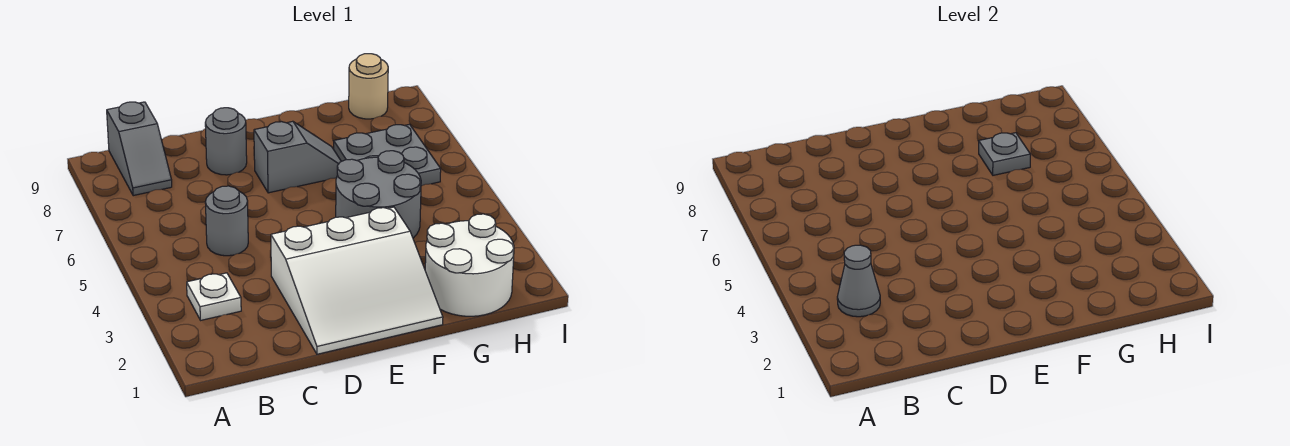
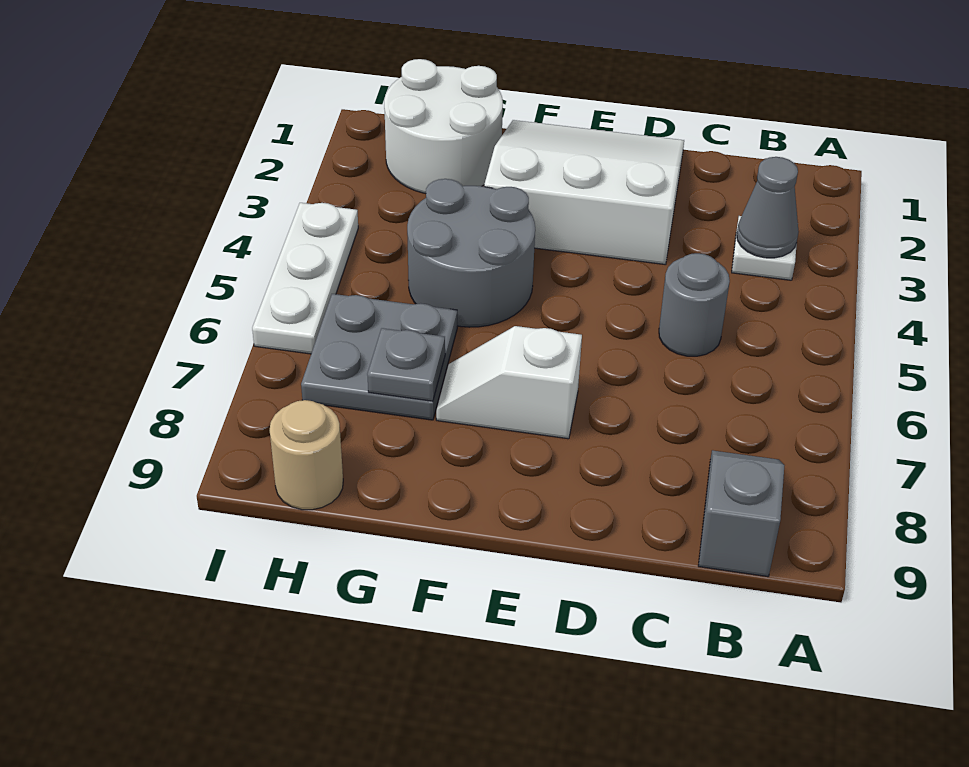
grey round brick D8 level 1 -> none
grey slope E7:F7 level 1 top E -> white slope E7:F7 level 1 top E
none -> white plate I4:I6 level 1

